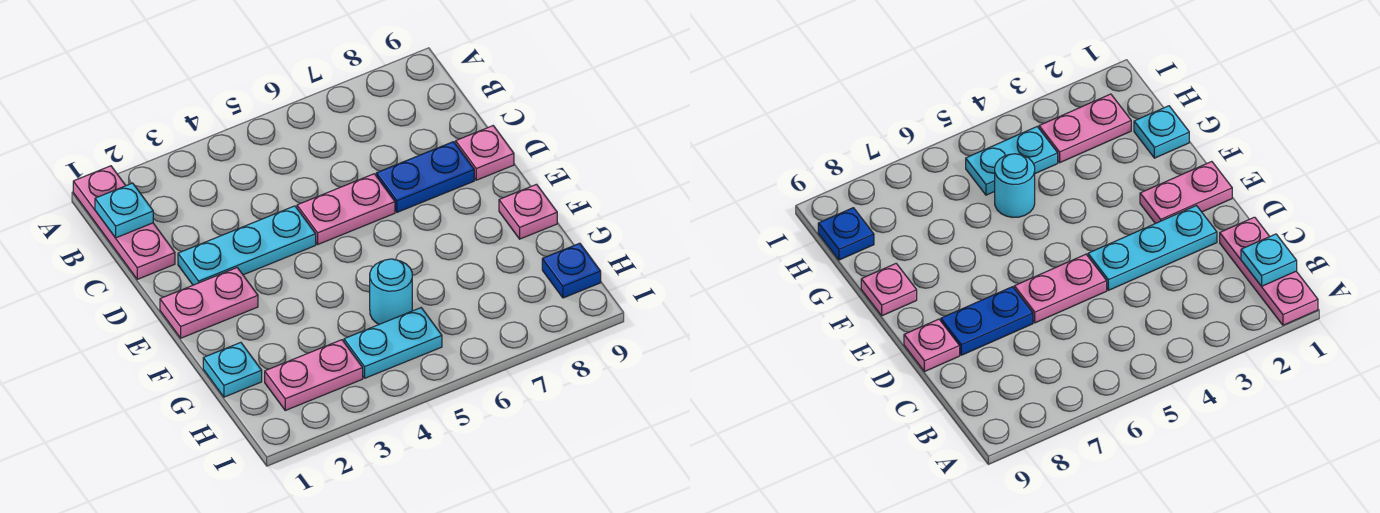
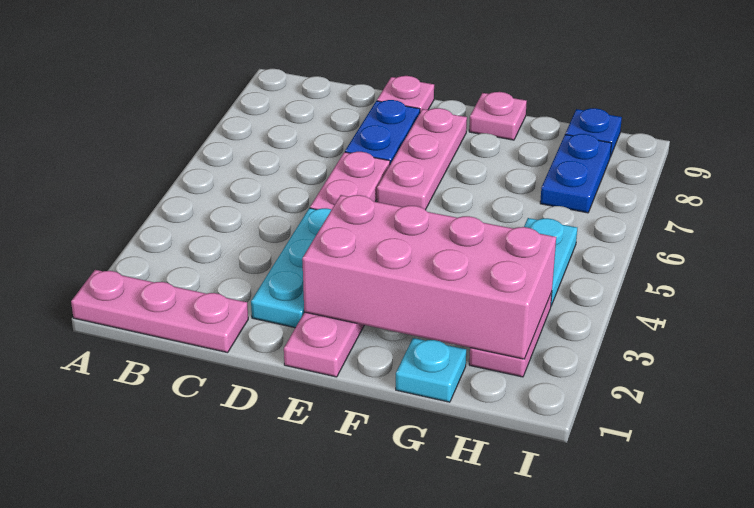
cyan plate B1 level 2 -> none
none -> pink brick E2:H3 level 2
none -> pink plate E6:E8 level 1
cyan round brick G5 level 1 -> none
none -> blue plate H7:H8 level 1

